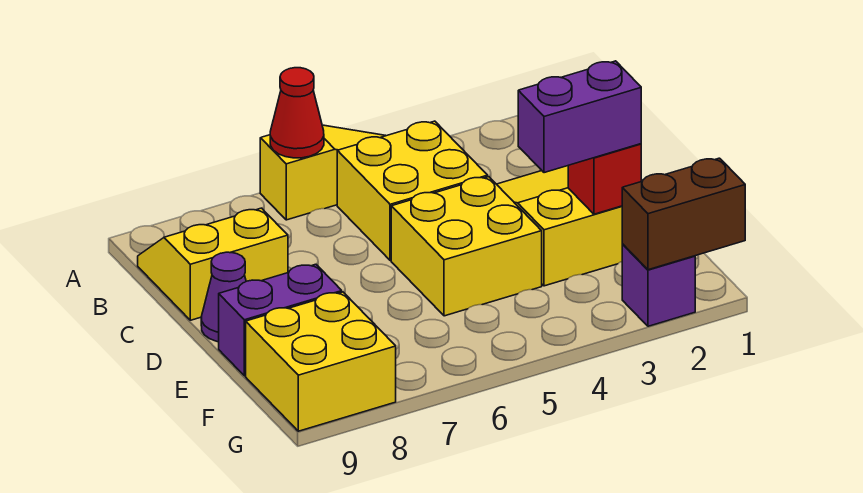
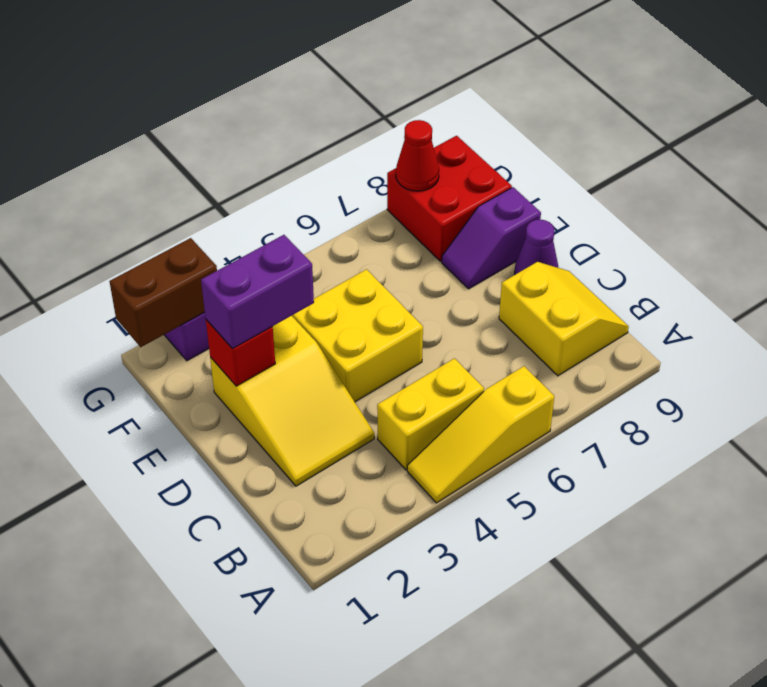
red cone A6 level 2 -> red cone G8 level 2
yellow brick B4:C5 level 1 -> yellow brick B4:B5 level 1
yellow slope B8:C9 level 1 top C -> yellow slope B8:C9 level 1 top 8
purple brick E8:E9 level 1 -> purple slope E8:E9 level 1 top 9
yellow brick F8:G9 level 1 -> red brick F8:G9 level 1

